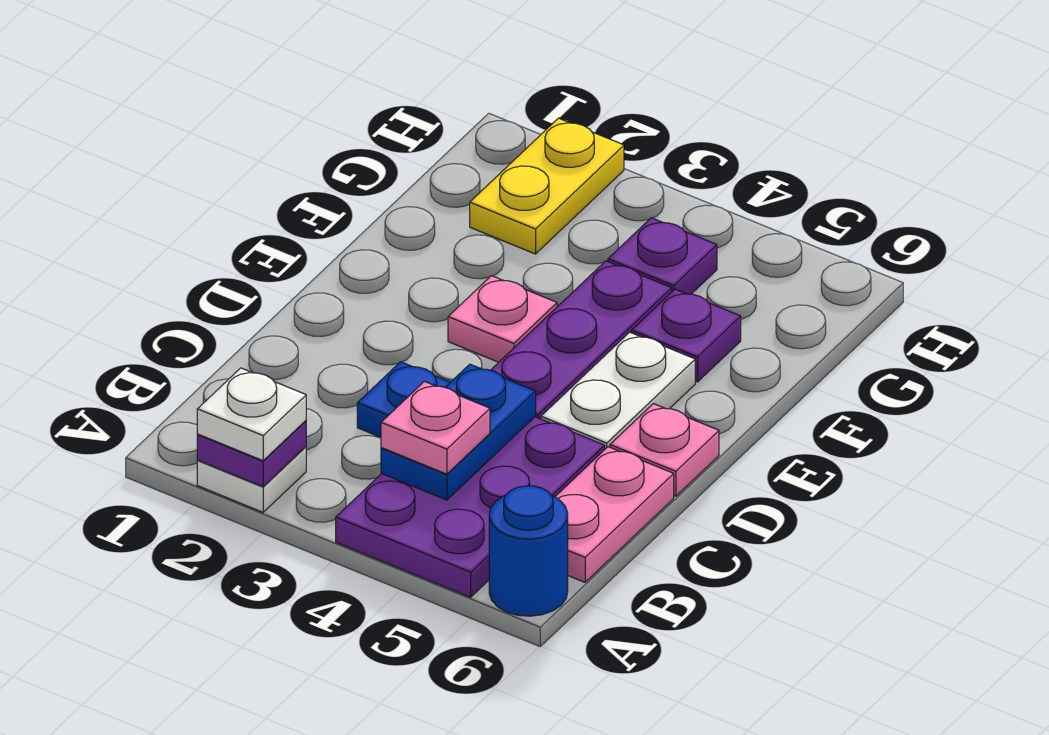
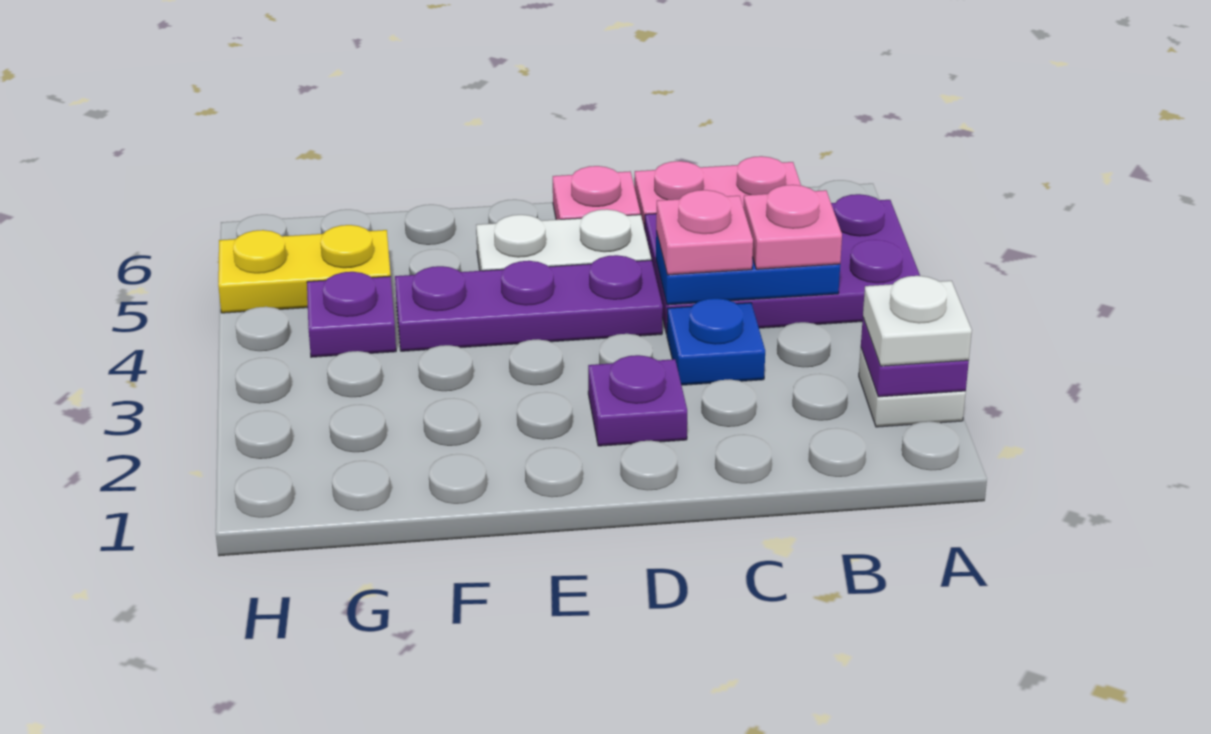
blue round brick A6 level 1 -> none
pink plate E3 level 1 -> pink plate C4 level 3
purple plate F5 level 1 -> purple plate D2 level 1
yellow plate G2:H2 level 1 -> yellow plate G5:H5 level 1

